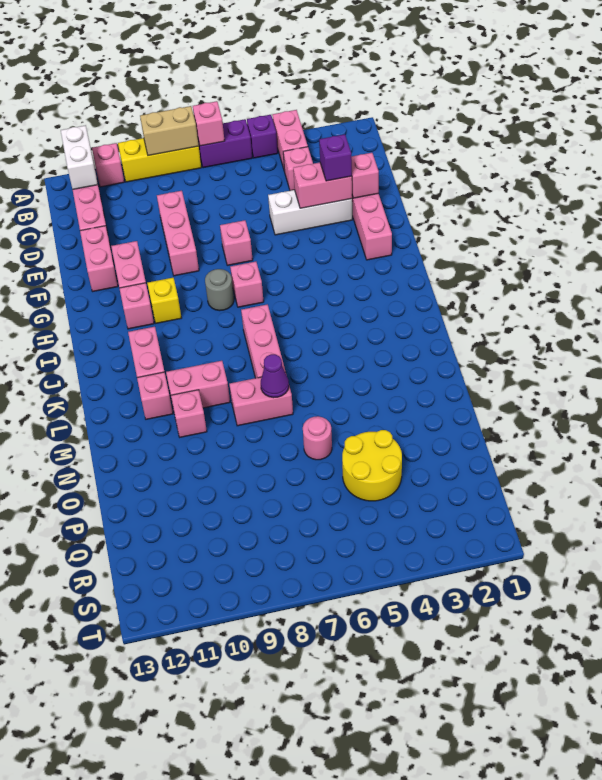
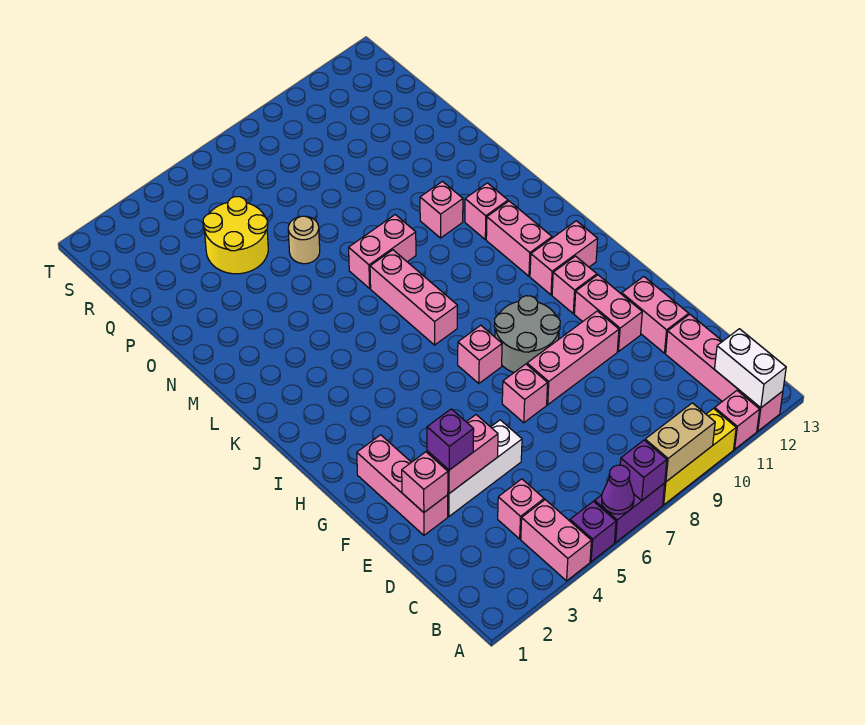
pink brick A7 level 2 -> purple brick A7 level 2
pink brick D9:F9 level 1 -> pink brick F8:F10 level 1
grey round brick H8 level 1 -> grey round brick G8:H9 level 1
yellow brick H10 level 1 -> none
pink brick L9:L10 level 1 -> pink brick I11:I12 level 1
purple cone M7 level 2 -> purple cone A6 level 2
pink round brick O6 level 1 -> tan round brick O6 level 1

